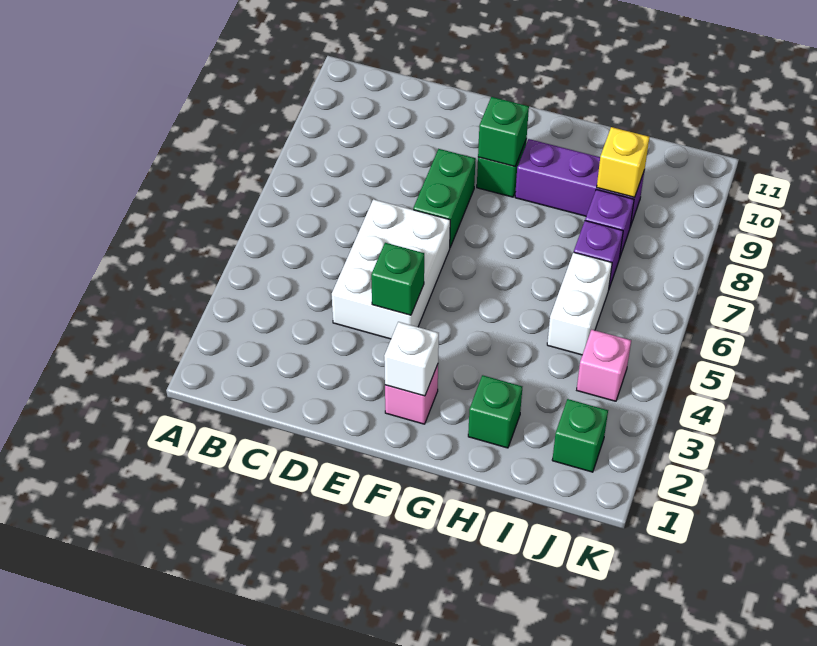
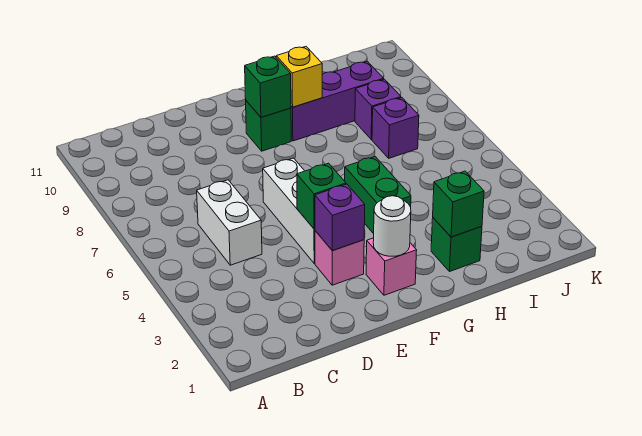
white brick D4:E6 level 1 -> white brick E4:E6 level 1
none -> purple brick E3 level 2
green brick E7:E8 level 1 -> green brick G4:G5 level 1
white brick F2 level 2 -> white round brick F2 level 2
white brick I5:I6 level 1 -> white brick C5:C6 level 1
yellow brick I9 level 2 -> yellow brick G9 level 2
green brick J2 level 1 -> green brick H2 level 2
pink brick J4 level 1 -> pink brick E3 level 1

